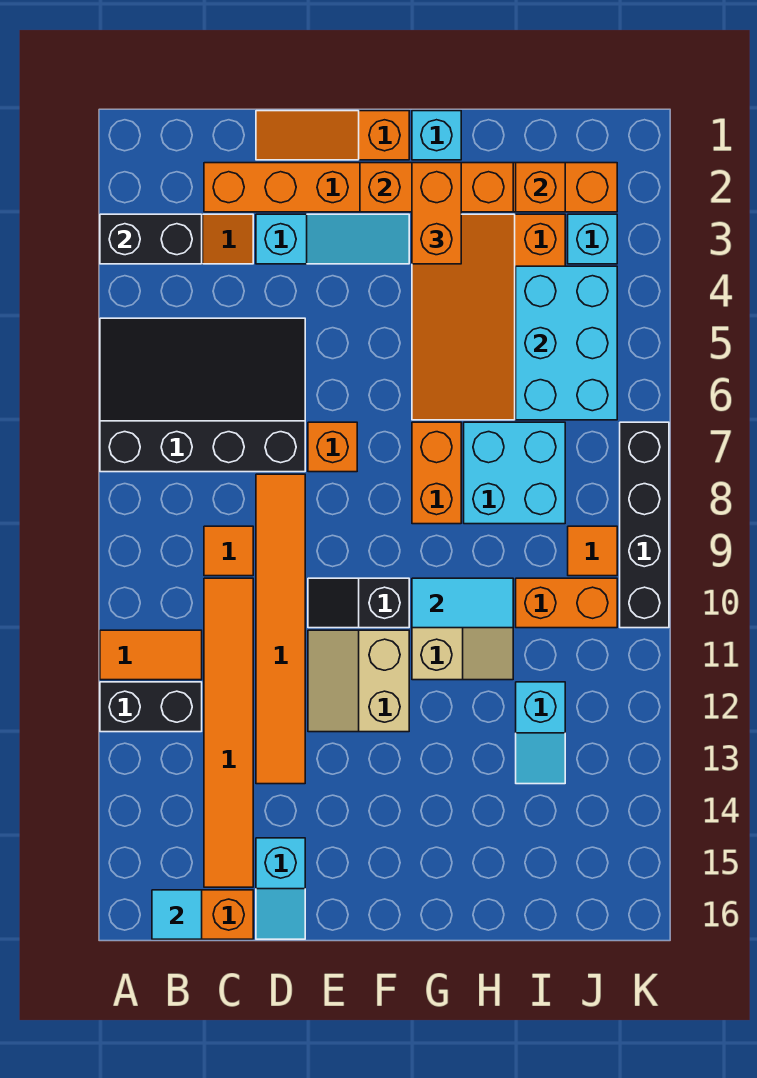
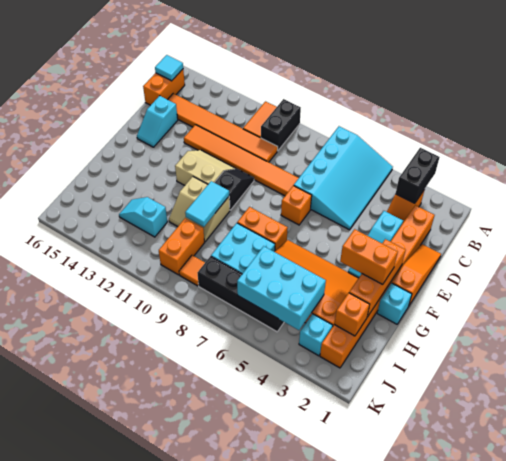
black slope A5:D7 level 1 top 7 -> cyan slope A5:D7 level 1 top 7
black brick A12:B12 level 1 -> black brick A10:B10 level 1
orange tile C9 level 1 -> none
cyan slope D15:D16 level 1 top 15 -> cyan slope D15:E15 level 1 top D
black brick K7:K10 level 1 -> black brick J5:J8 level 1

